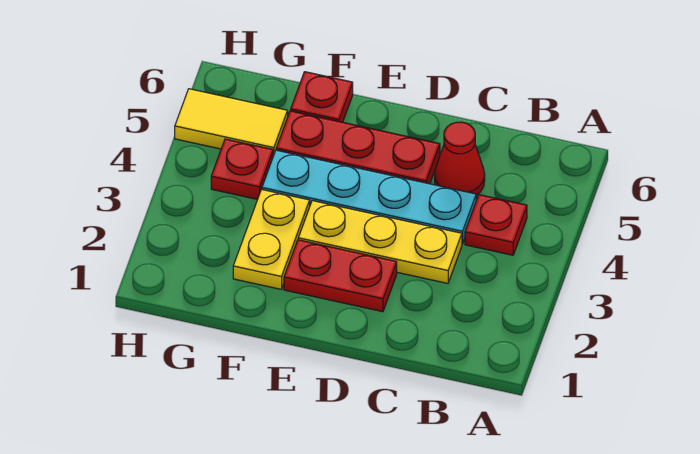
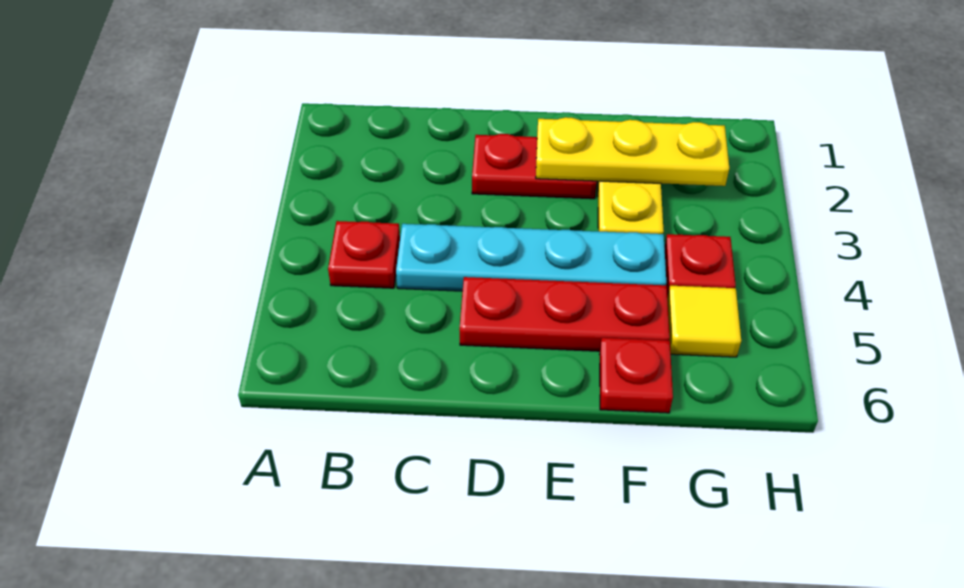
yellow plate C3:E3 level 1 -> yellow plate E2:G2 level 2
red cone C5 level 1 -> none
yellow tile G5:H5 level 1 -> yellow tile G5 level 1

